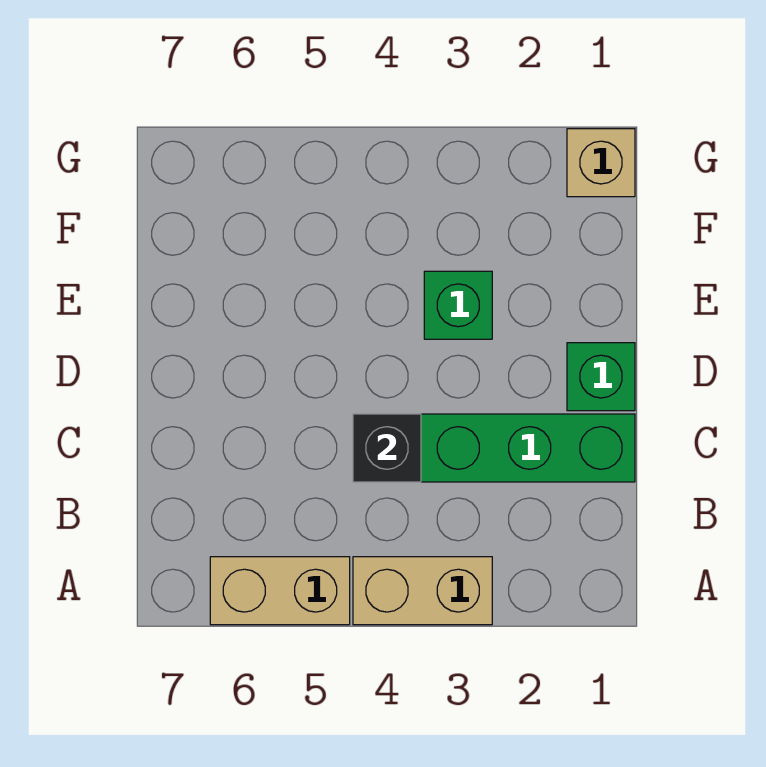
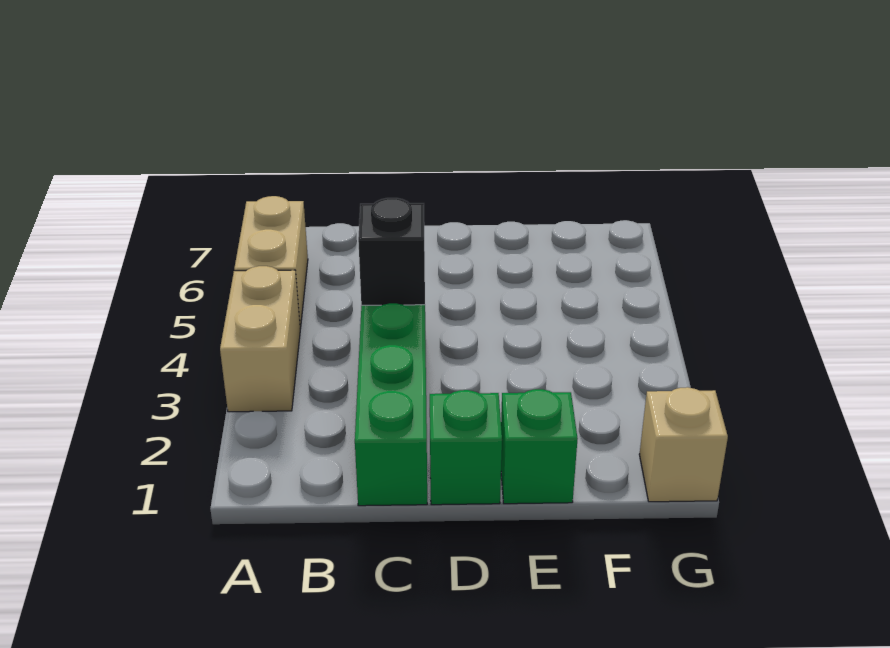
green brick E3 level 1 -> green brick E1 level 1

